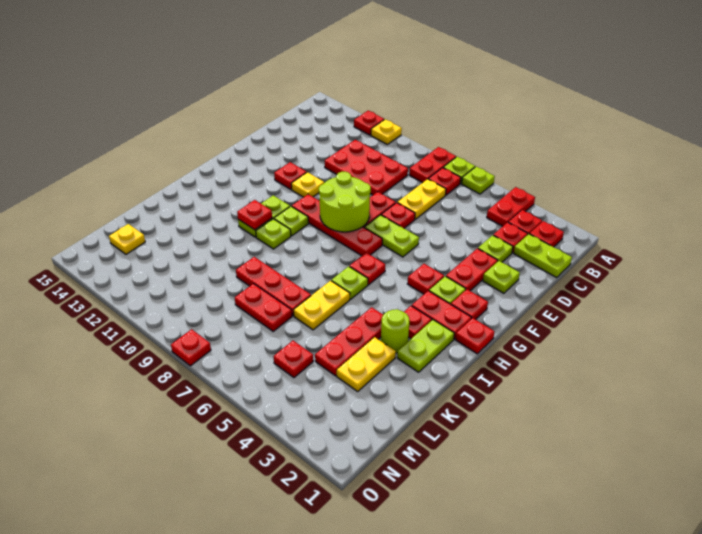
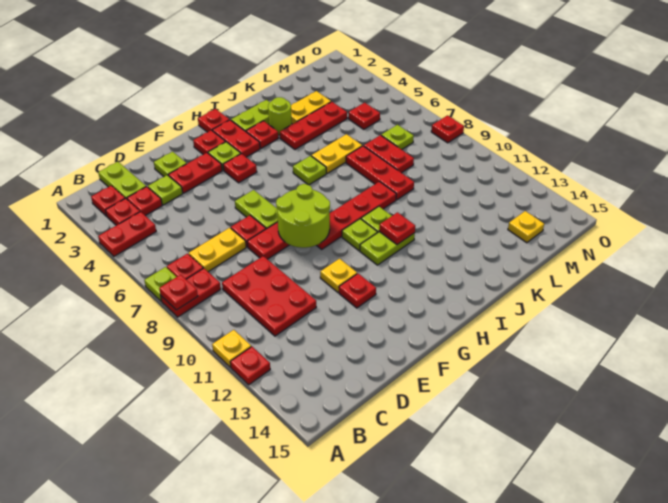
lime plate A6 level 1 -> lime plate M7 level 1
red plate G7:G10 level 1 -> red plate G9:J9 level 1
red plate H6 level 1 -> red plate A8 level 2

